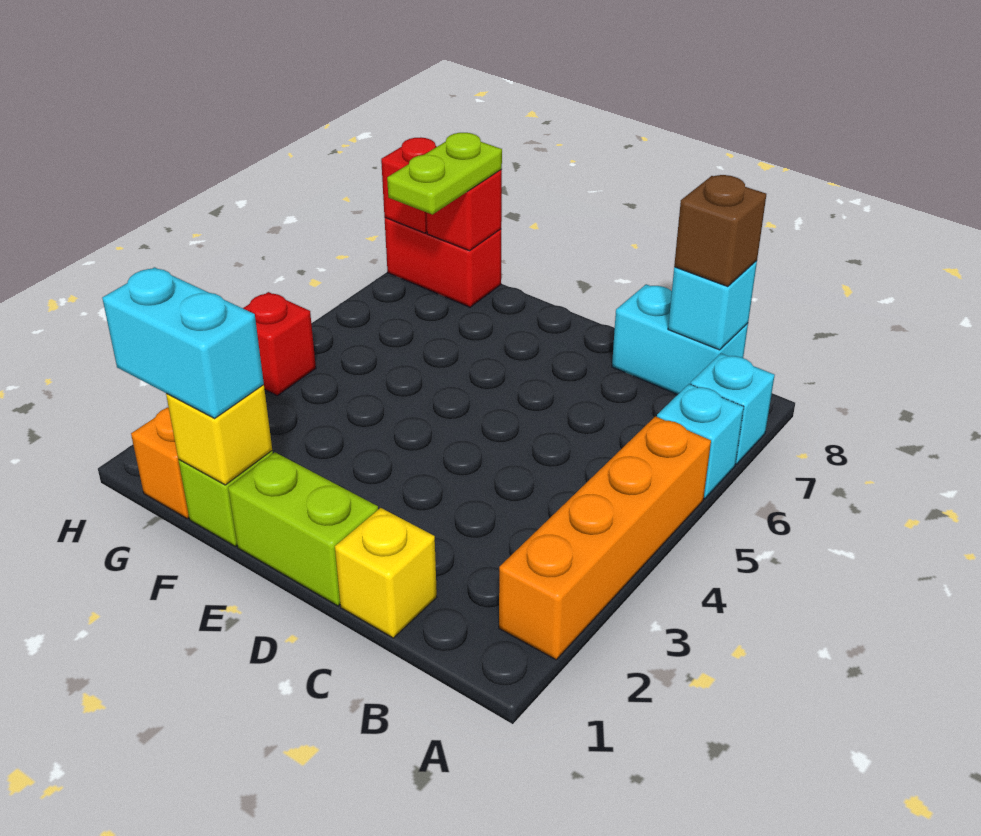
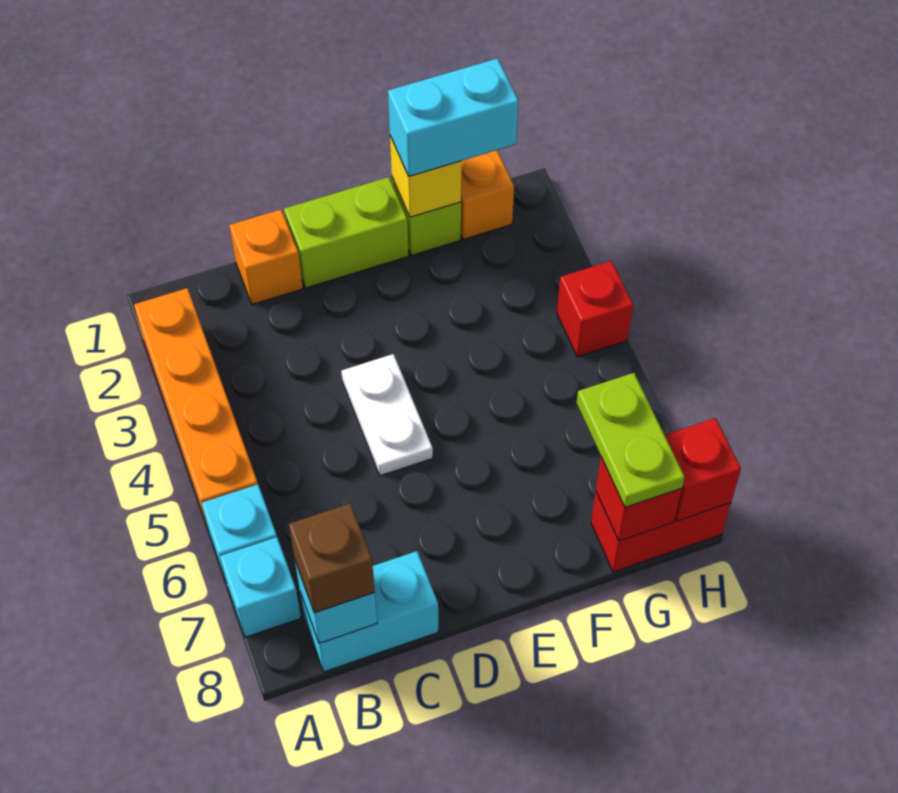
yellow brick C1 level 1 -> orange brick C1 level 1
none -> white plate D4:D5 level 1

